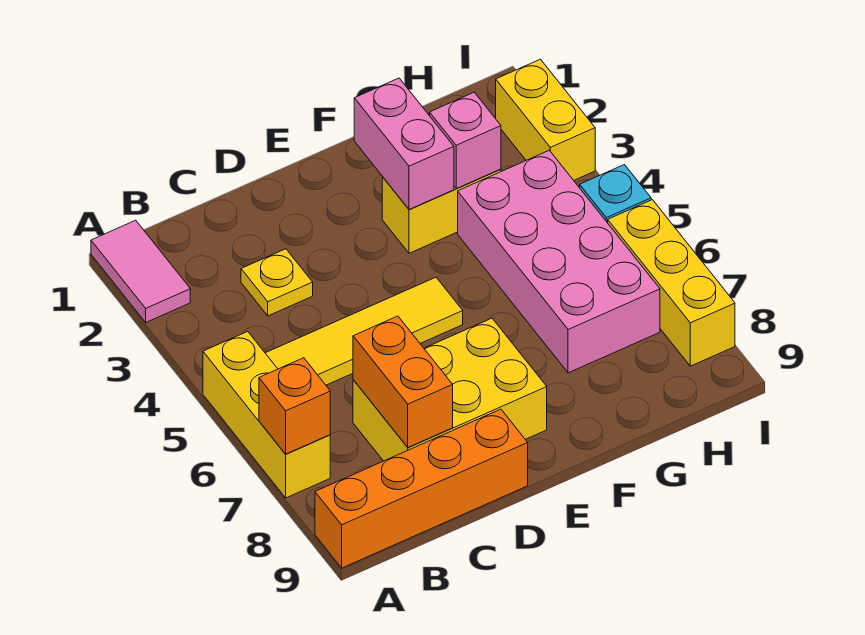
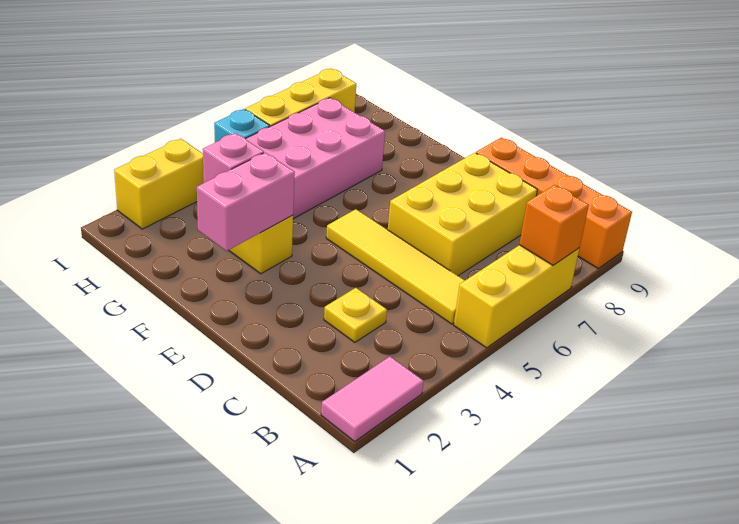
yellow brick C7:E8 level 1 -> yellow brick C6:D8 level 1
orange brick C7:C8 level 2 -> none

